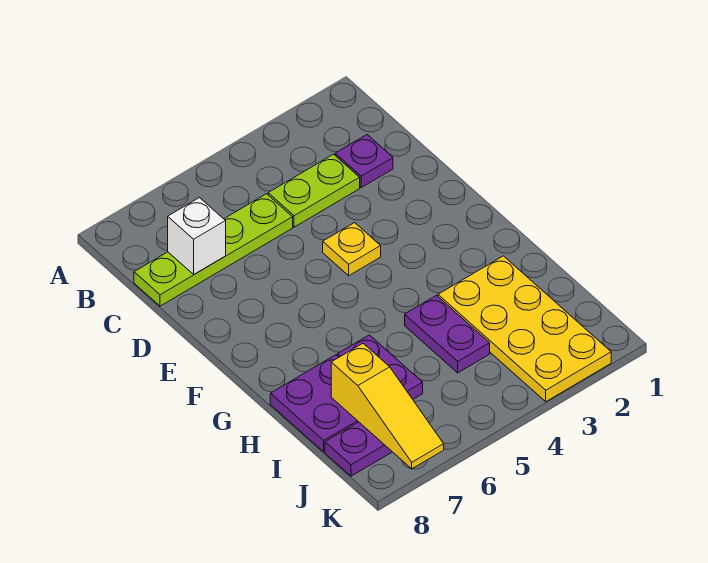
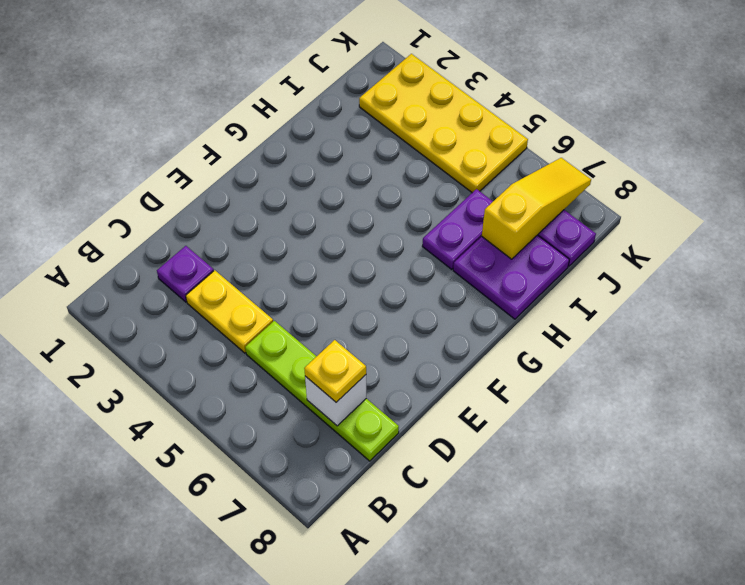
lime plate C3:C4 level 1 -> yellow plate C3:C4 level 1
yellow plate E4 level 1 -> yellow plate C7 level 3
yellow plate H2:K3 level 1 -> yellow plate J2:K5 level 1
purple plate H4:I4 level 1 -> none

